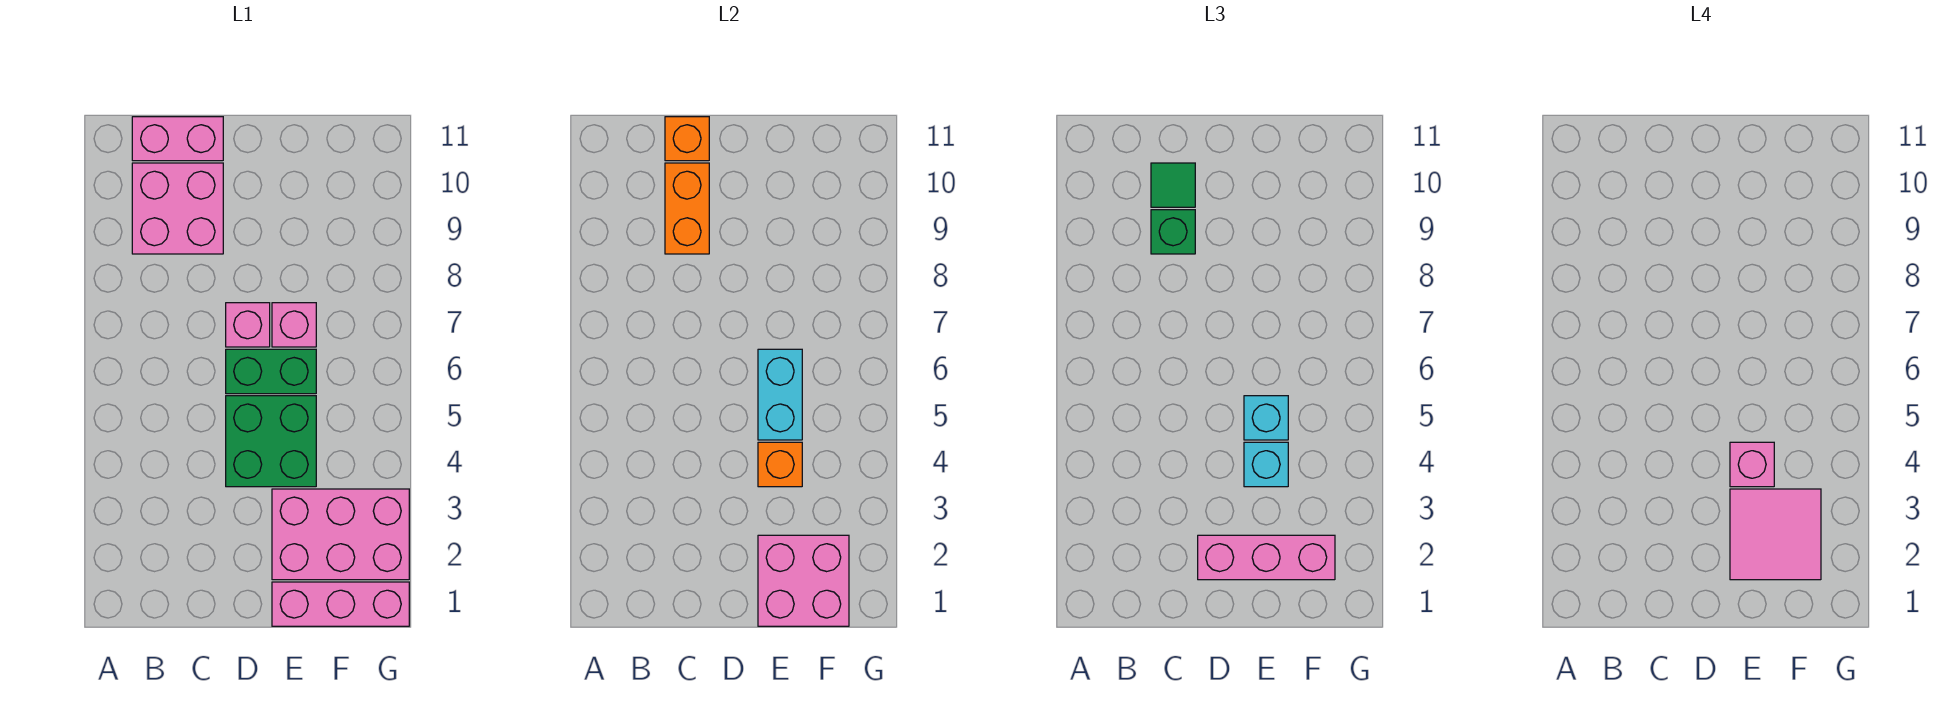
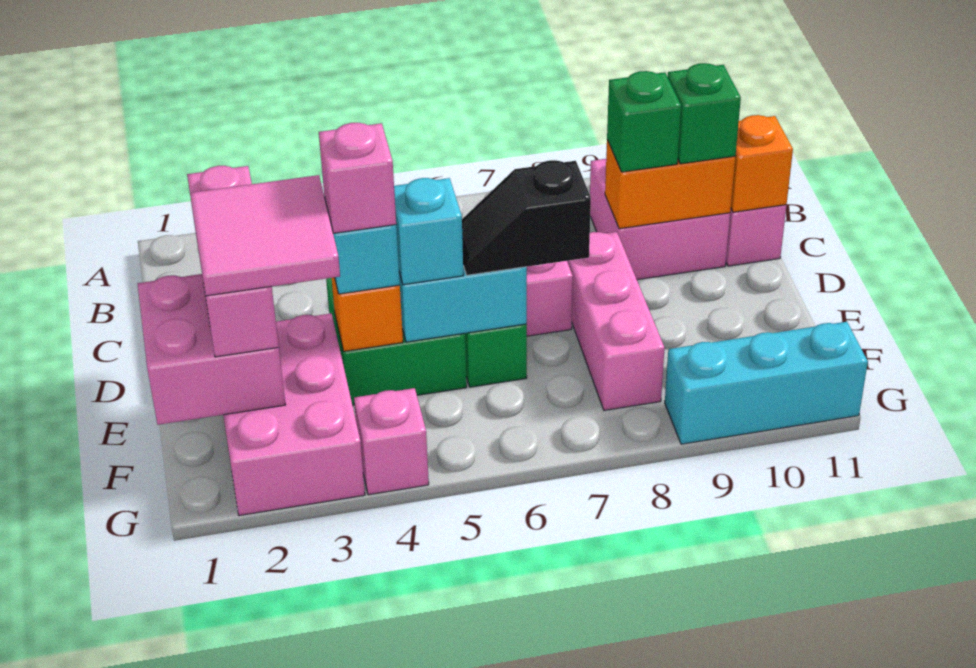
green tile C10 level 3 -> green brick C10 level 3
pink brick E1:G1 level 1 -> pink brick D8:F8 level 1
none -> black slope E6:E7 level 3 top 7
pink brick E7 level 1 -> pink brick G4 level 1
none -> cyan brick G9:G11 level 1

